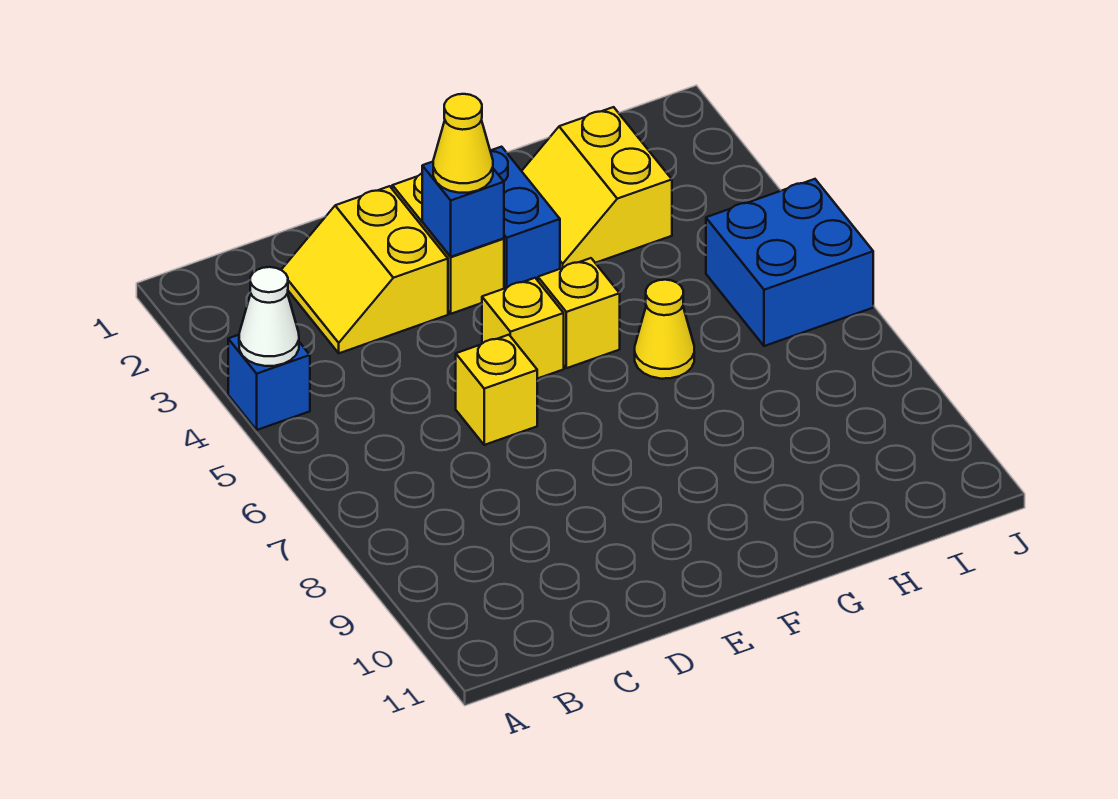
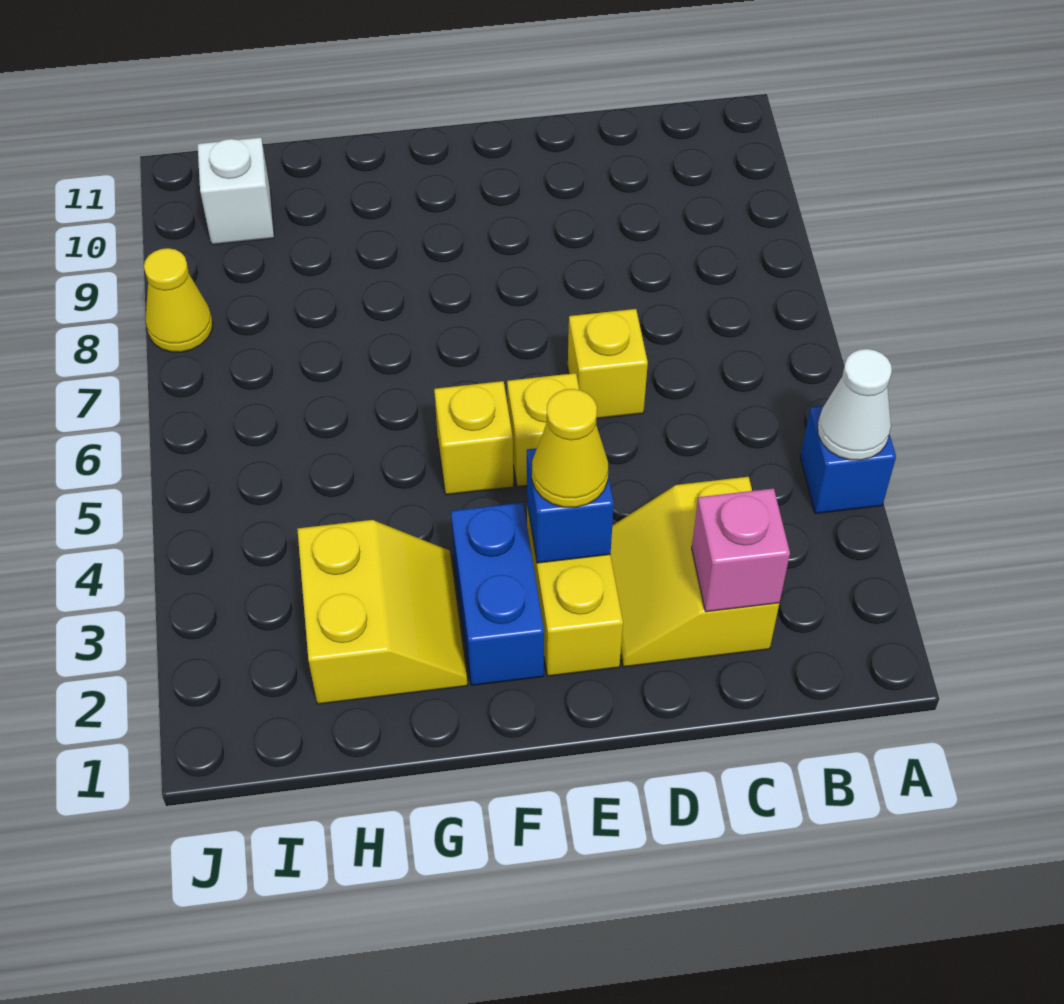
yellow slope C2:D3 level 1 top D -> yellow slope C2:D3 level 1 top C
none -> pink brick C2 level 2
yellow cone G6 level 1 -> yellow cone J8 level 1
blue brick I5:J6 level 1 -> none
none -> white brick I10 level 1

